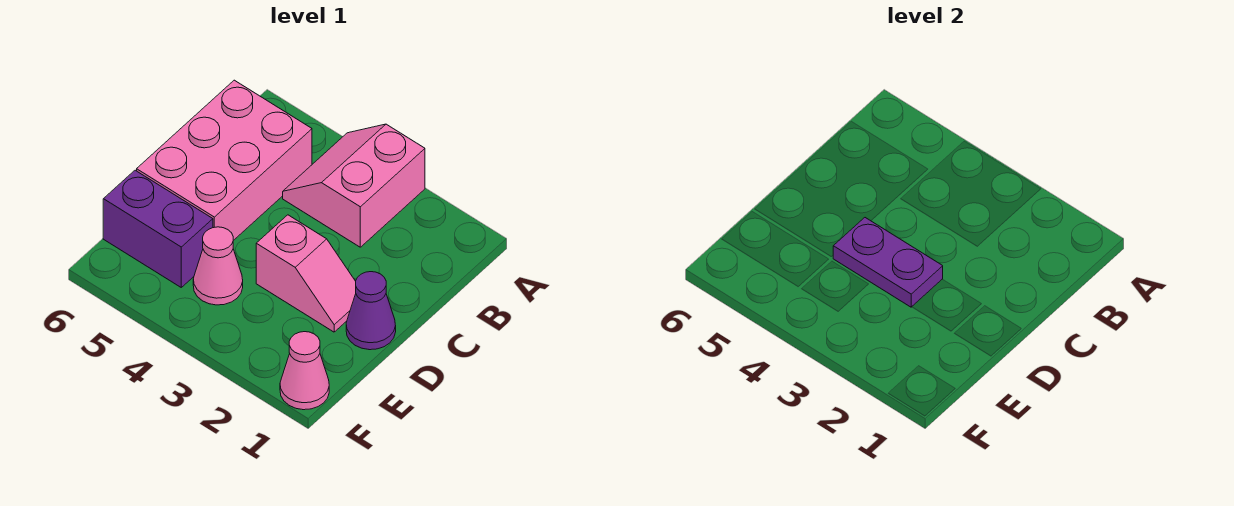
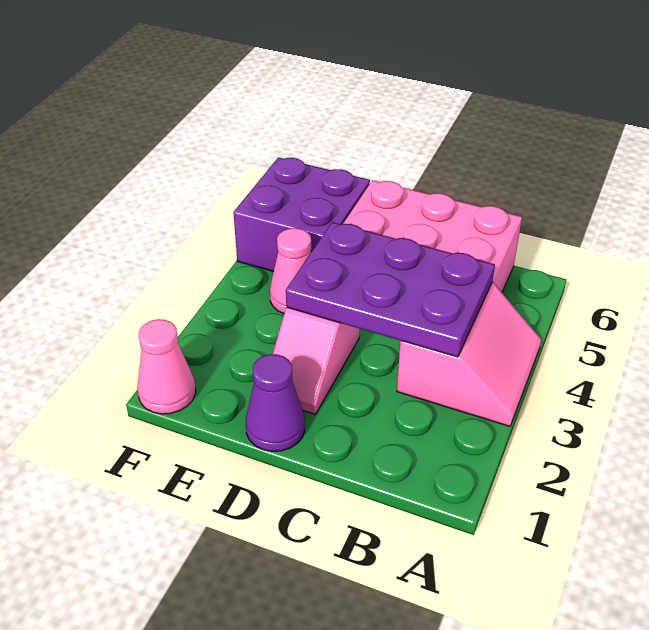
pink slope A3:B4 level 1 top 3 -> pink slope A3:B4 level 1 top B
purple plate D3:D4 level 2 -> purple plate B3:D4 level 2
purple brick E5:E6 level 1 -> purple brick E5:F6 level 1

